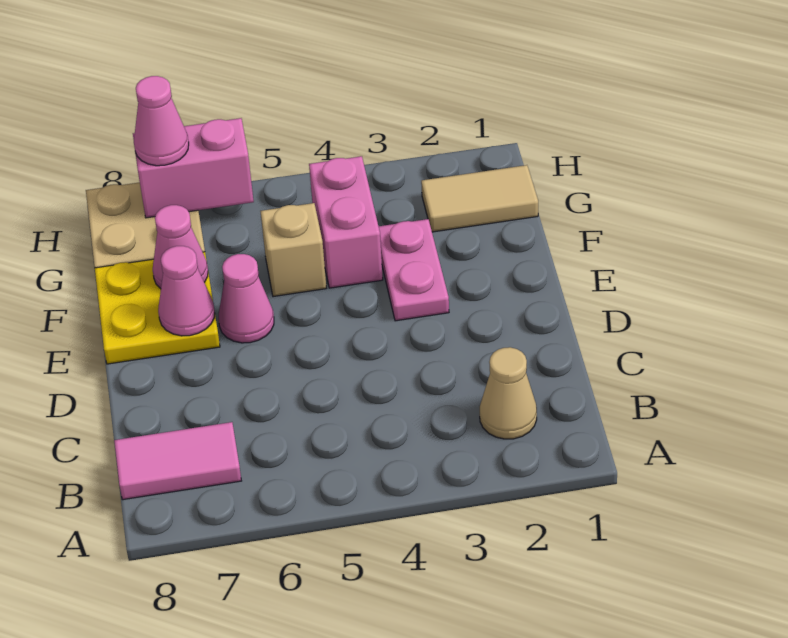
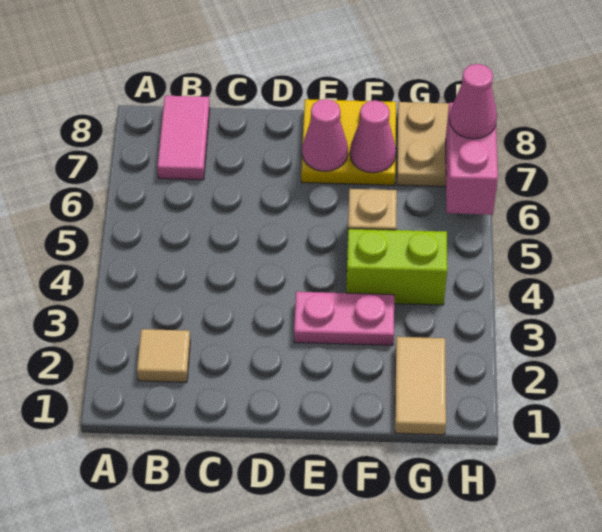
tan cone B2 level 1 -> tan tile B2 level 1
pink cone E6 level 1 -> none
pink brick F4:G4 level 1 -> lime brick F4:G4 level 1

